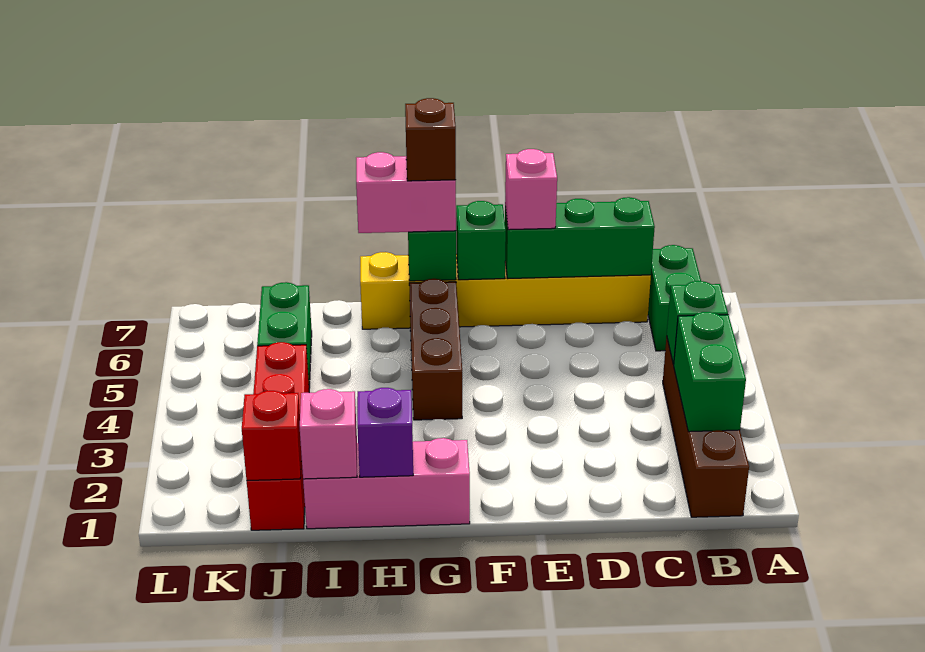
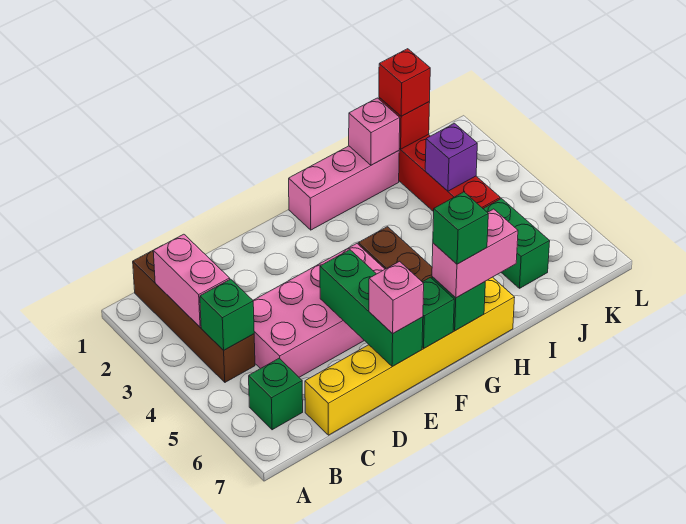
green brick B2:B3 level 2 -> pink brick B2:B3 level 2
green brick B6:B7 level 1 -> green brick B6 level 1
none -> pink brick C4:F5 level 1
green brick C7:E7 level 2 -> green brick E5:E7 level 2
brown brick G7 level 4 -> green brick G7 level 4
purple brick H1 level 2 -> purple brick J3 level 2
none -> red brick J1 level 3

